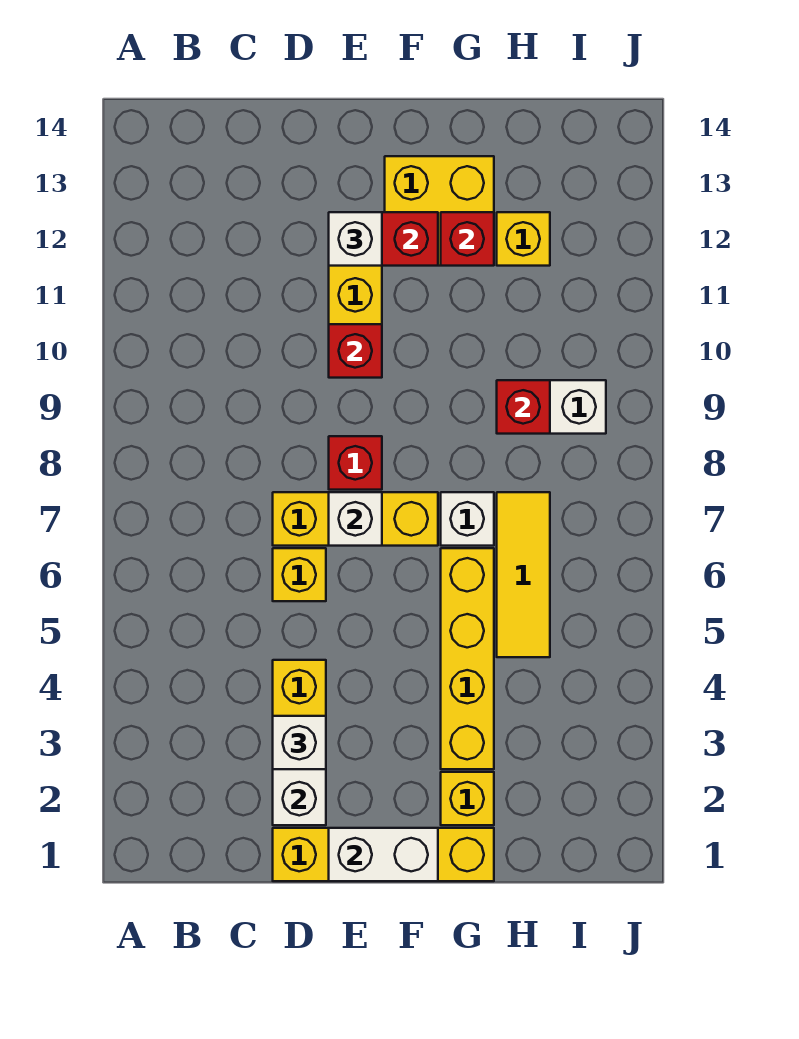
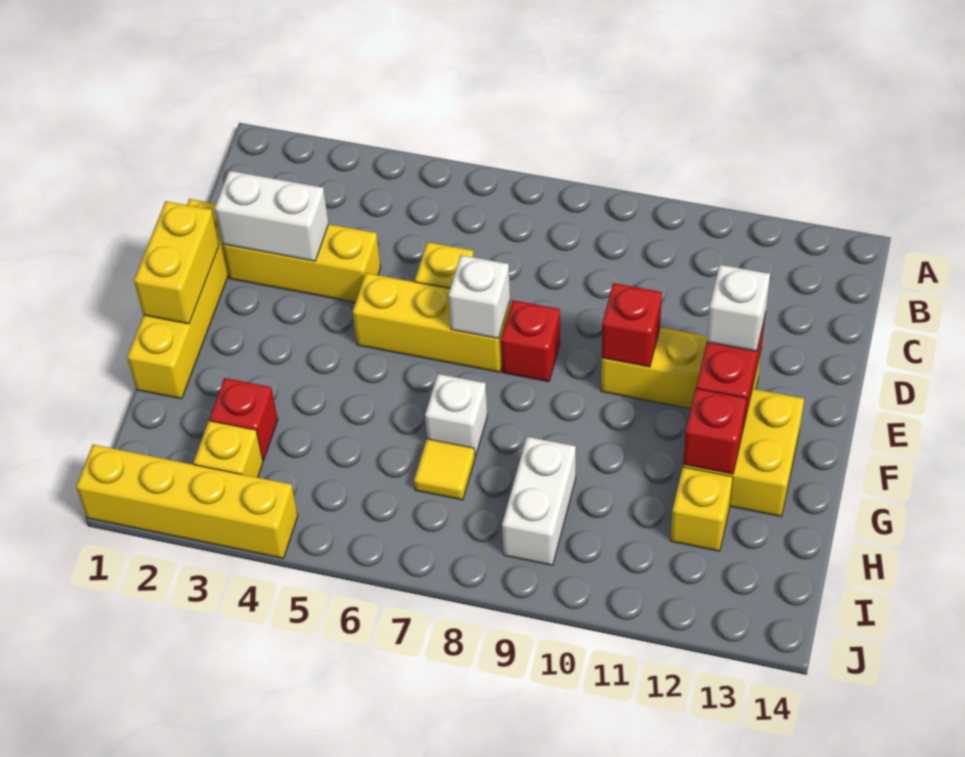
white brick D3 level 3 -> none
yellow brick D7:F7 level 1 -> yellow brick E5:E7 level 1
white brick E1:F1 level 2 -> yellow brick E1:F1 level 2
yellow brick G2 level 1 -> yellow brick I3 level 1
yellow brick G3:G6 level 1 -> yellow brick J1:J4 level 1
yellow tile H5:H7 level 1 -> yellow tile H7 level 1
red brick H9 level 2 -> red brick H3 level 1

